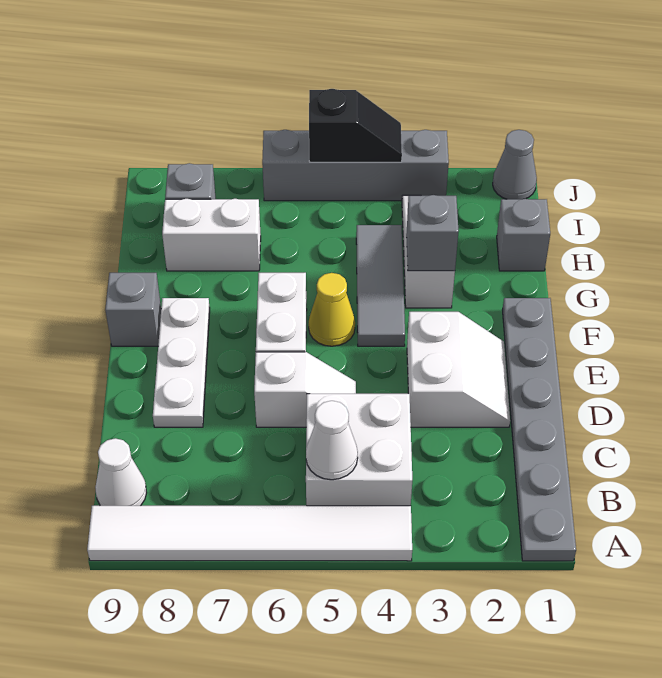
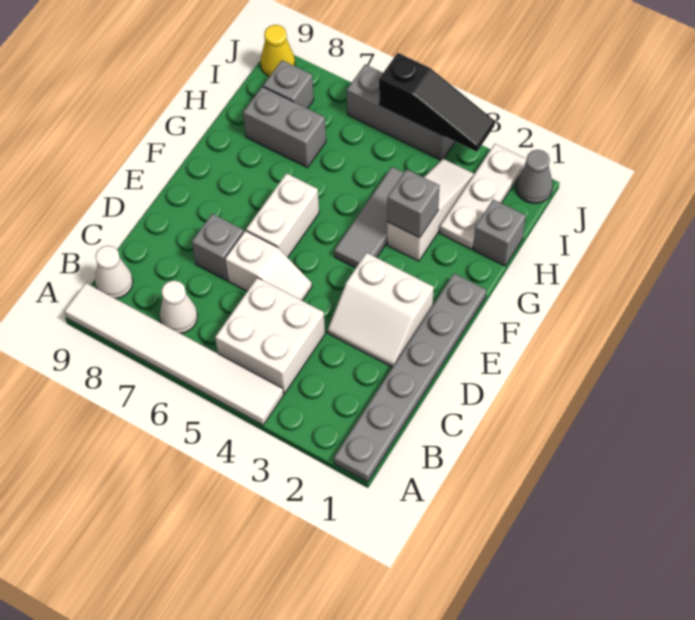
white cone B5 level 2 -> white cone B7 level 1
white slope D2:E3 level 1 top 3 -> white slope D2:E3 level 1 top E
white plate D8:F8 level 1 -> white plate H2:J2 level 1
yellow cone F5 level 1 -> yellow cone J9 level 1
grey brick F9 level 1 -> grey brick D7 level 1
white brick H7:H8 level 1 -> grey brick H7:H8 level 1
grey brick J3:J6 level 1 -> grey brick J4:J6 level 1
black slope J4:J5 level 2 top 5 -> black slope J3:J5 level 2 top 5

